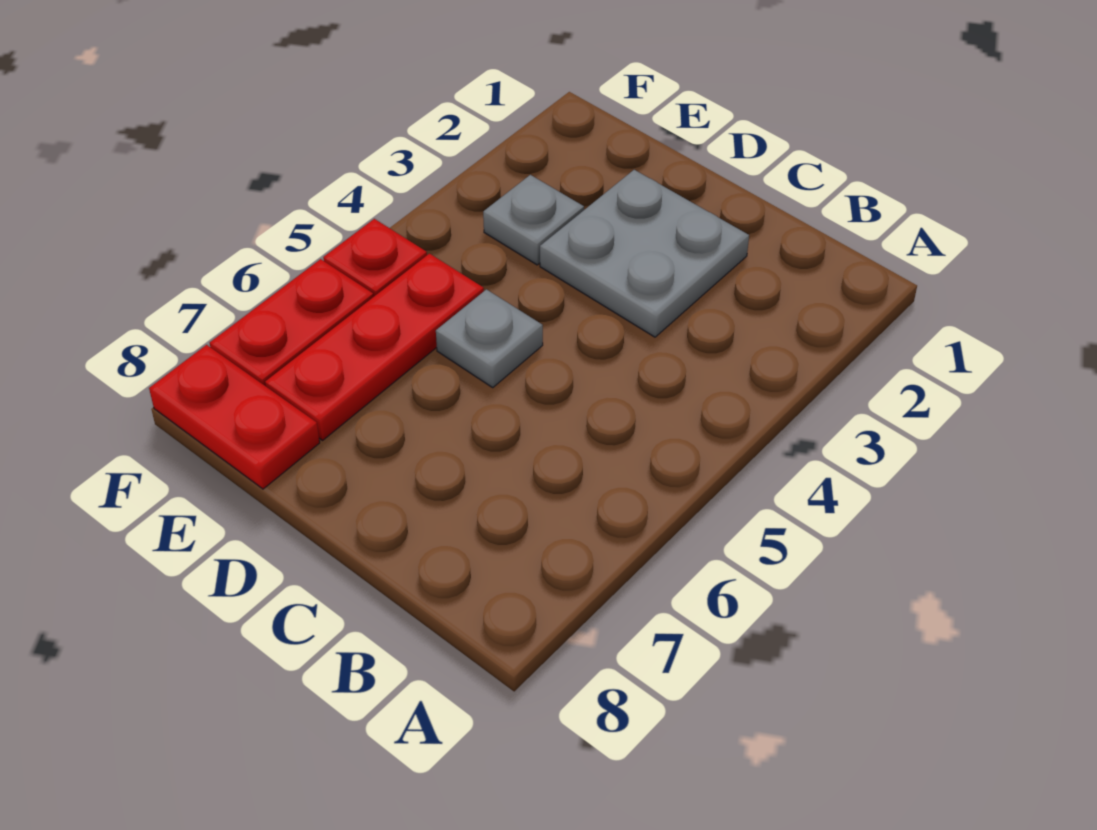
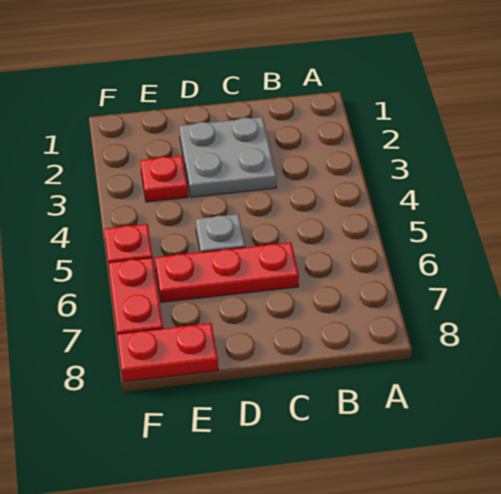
grey plate E3 level 1 -> red plate E3 level 1
red plate E5:E7 level 1 -> red plate C6:E6 level 1

